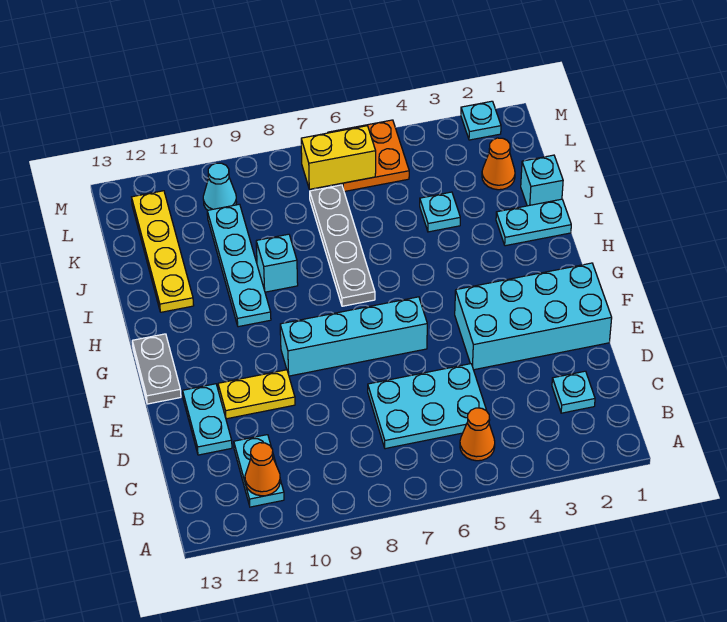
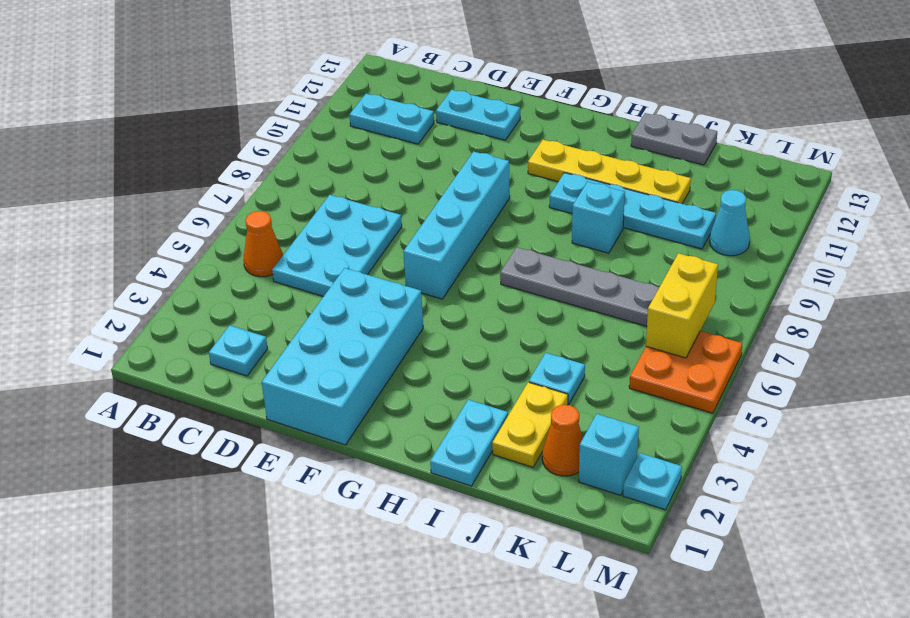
orange cone B11 level 2 -> none
yellow plate E10:E11 level 1 -> yellow plate J2:J3 level 1
grey plate F13:G13 level 1 -> grey plate I13:J13 level 1
yellow plate I12:L12 level 1 -> yellow plate G11:J11 level 1
cyan brick J1 level 1 -> cyan brick L2 level 1

